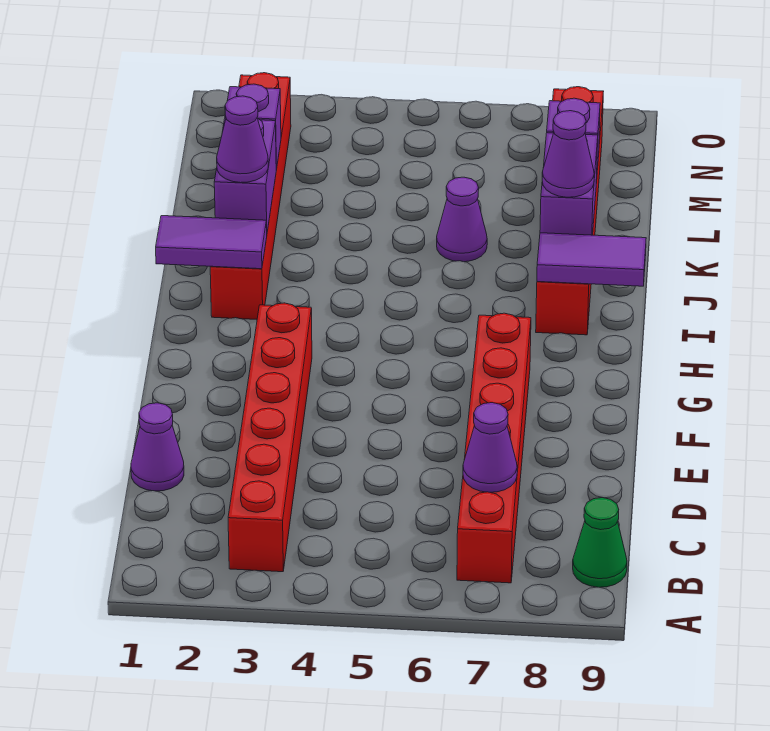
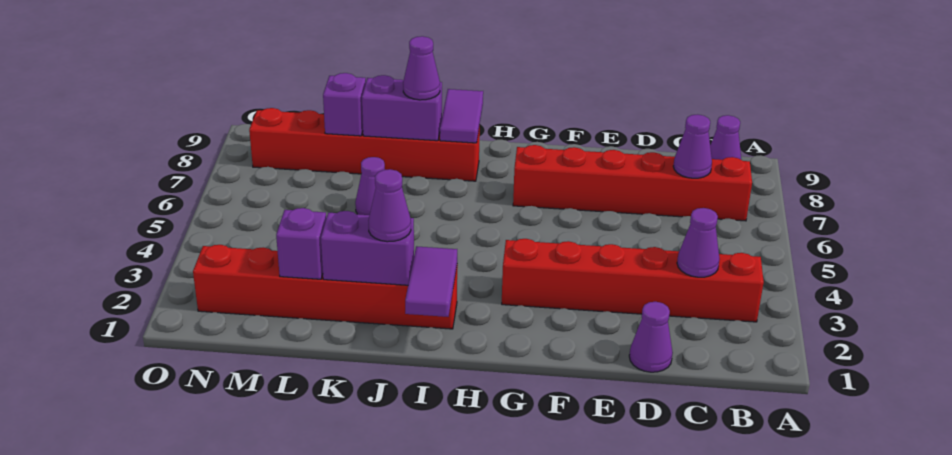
green cone B9 level 1 -> purple cone B9 level 1
none -> purple cone C3 level 2

